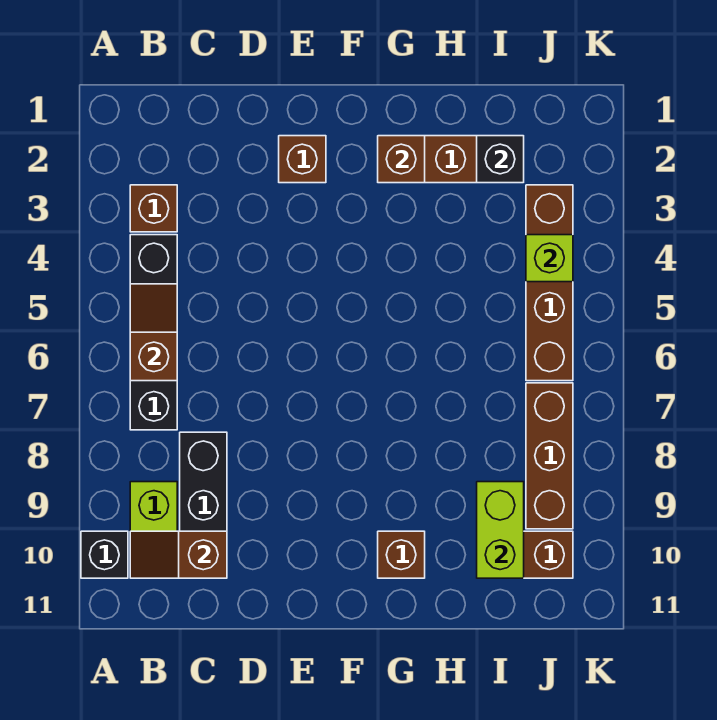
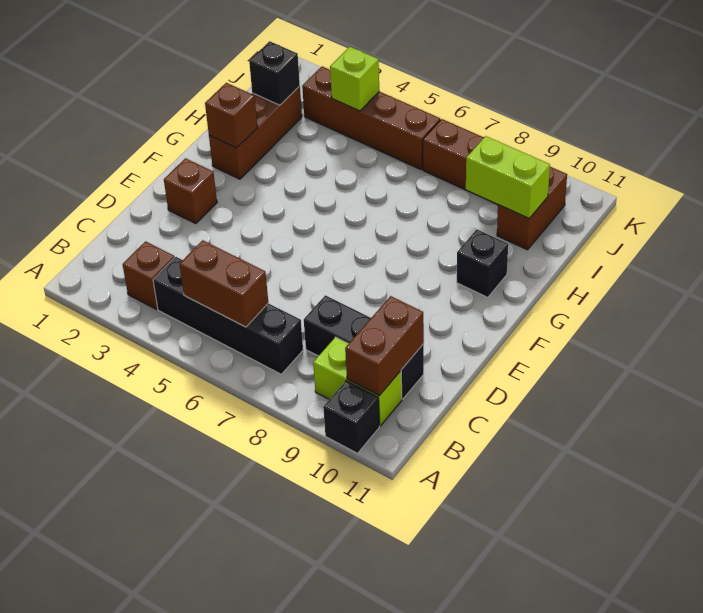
brown slope B5:B6 level 2 top 6 -> brown brick B5:B6 level 2
brown slope B10:C10 level 2 top C -> brown brick B10:C10 level 2
brown brick G10 level 1 -> black brick G10 level 1

